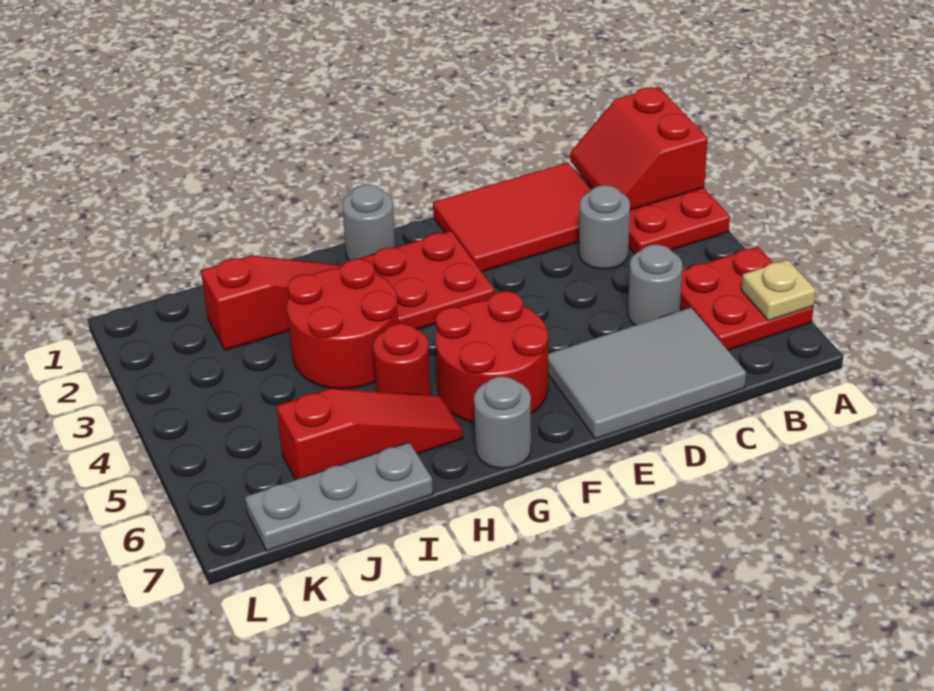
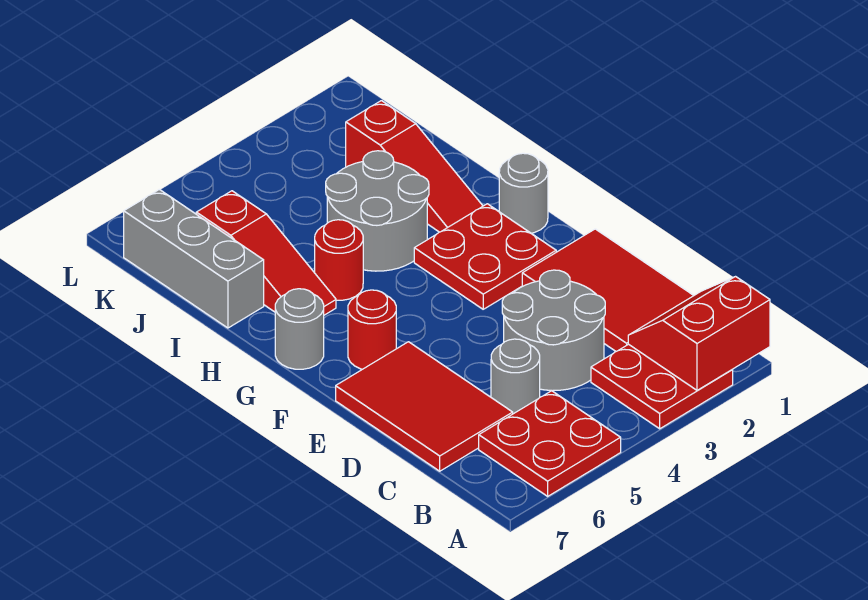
tan plate A6 level 2 -> none
grey round brick C3 level 1 -> grey round brick C3:D4 level 1
grey tile C6:E7 level 1 -> red tile C6:E7 level 1
red round brick F5:G6 level 1 -> red round brick F6 level 1
red round brick H3:I4 level 1 -> grey round brick H3:I4 level 1
grey plate I7:K7 level 1 -> grey brick I7:K7 level 1

